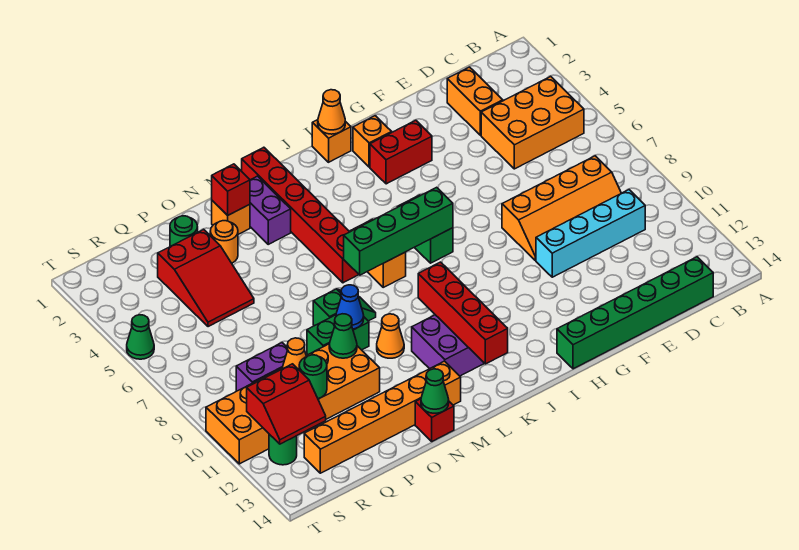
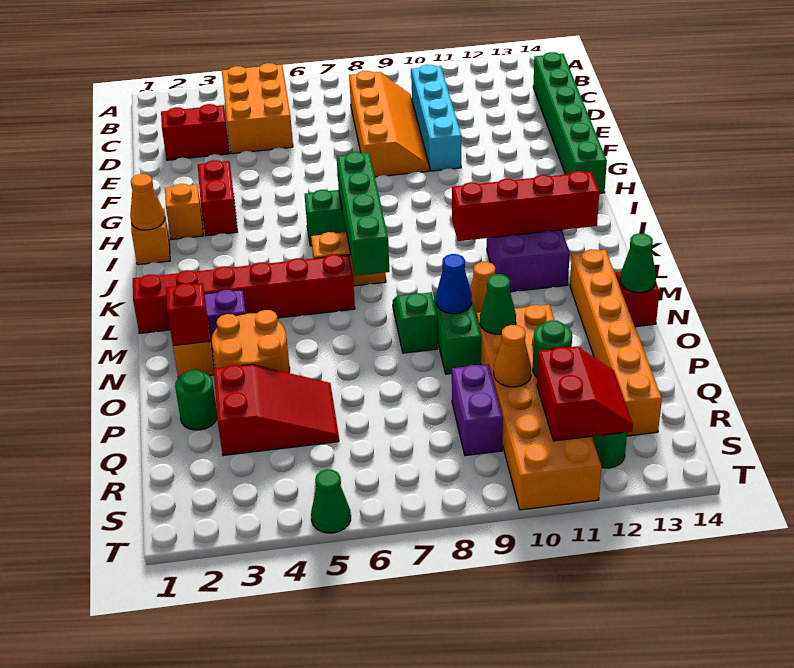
orange brick D2:D3 level 1 -> red brick D2:D3 level 1
orange round brick O3 level 1 -> orange round brick N3:O4 level 1

